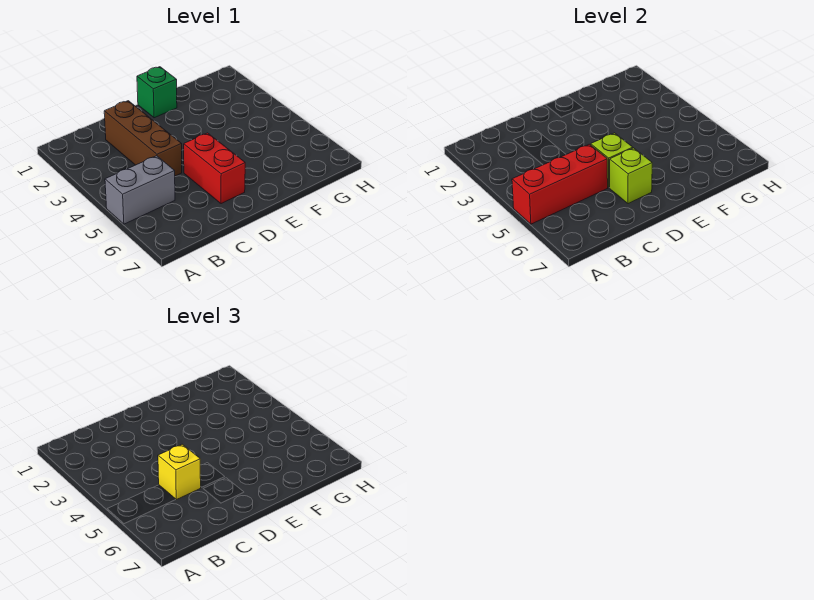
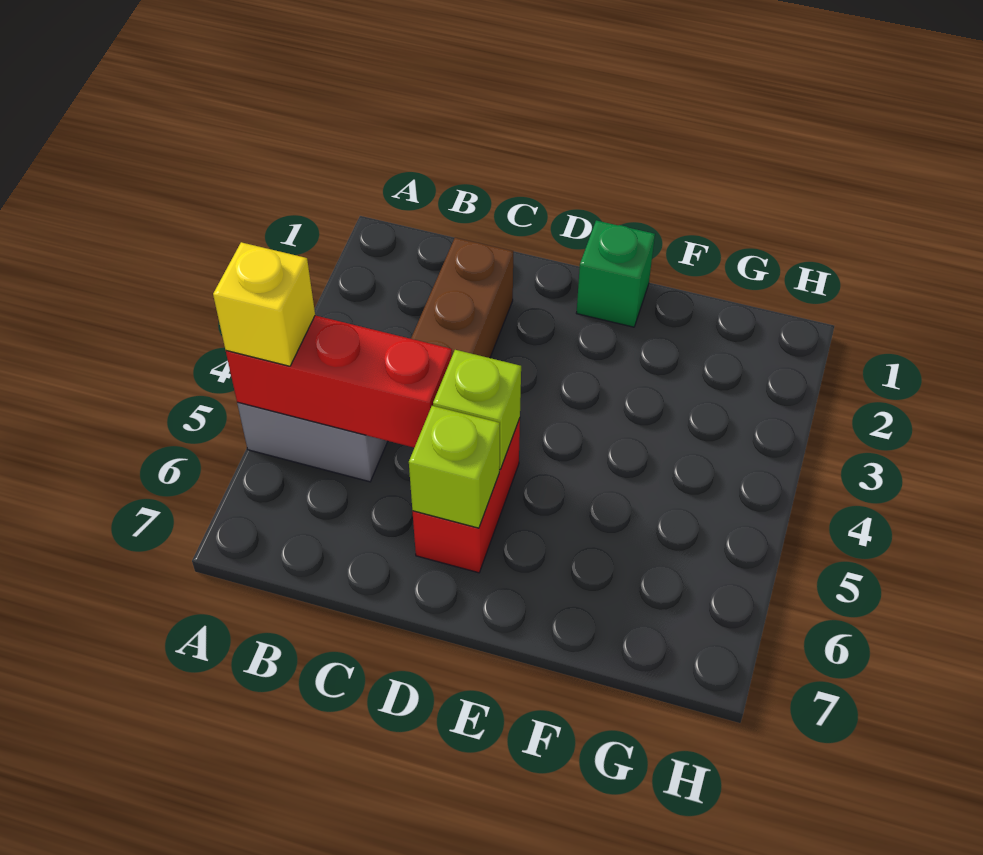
yellow brick C5 level 3 -> yellow brick A5 level 3

